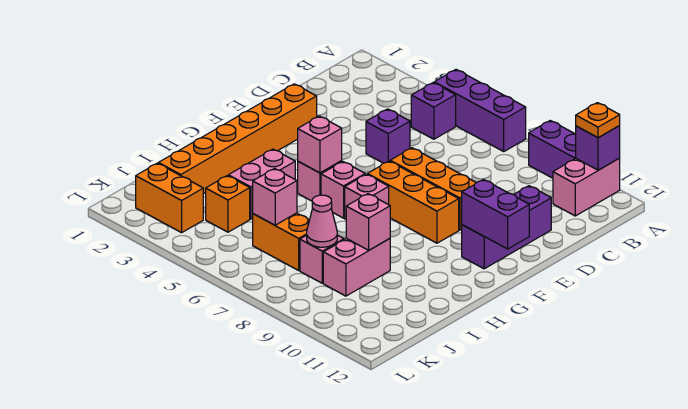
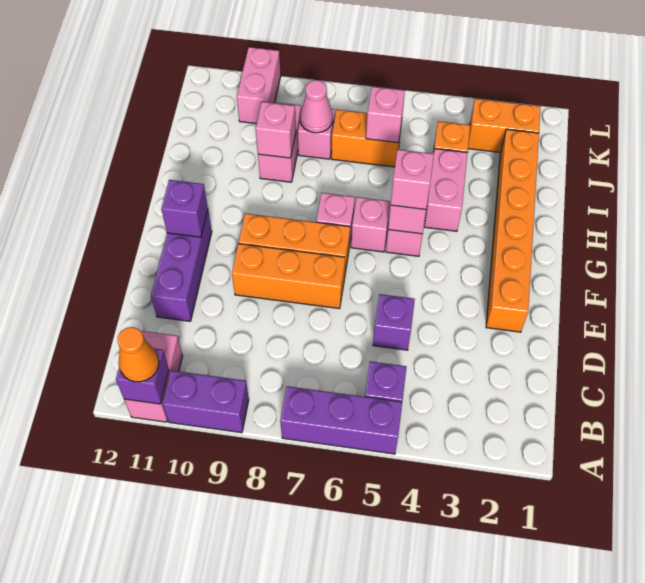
orange plate A11 level 3 -> orange cone A11 level 3
purple brick F11:F12 level 2 -> purple brick F11 level 2
none -> pink brick G5 level 3
none -> pink brick K10:L10 level 1

